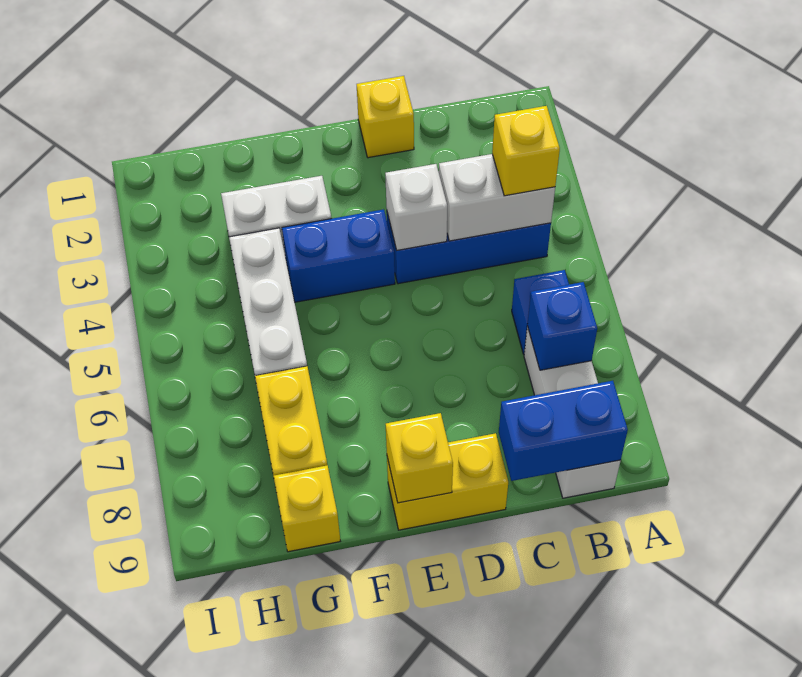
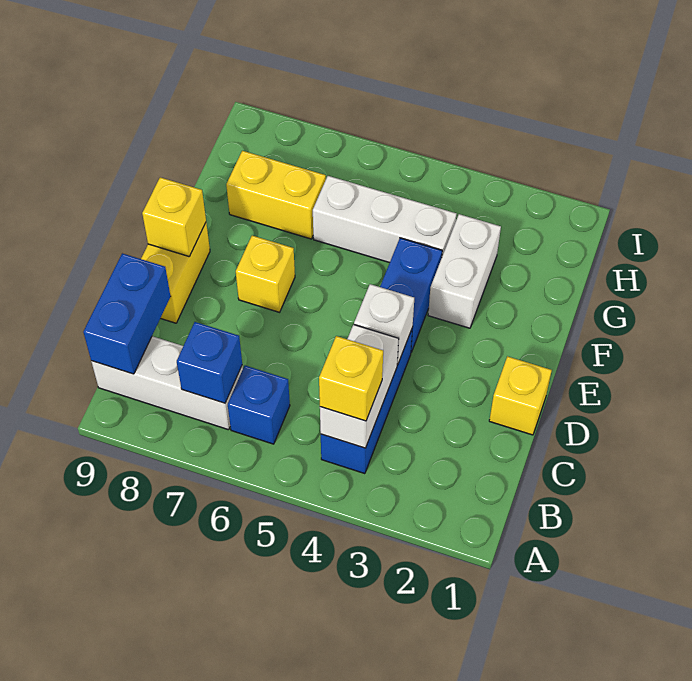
yellow brick G9 level 1 -> yellow brick E7 level 1

